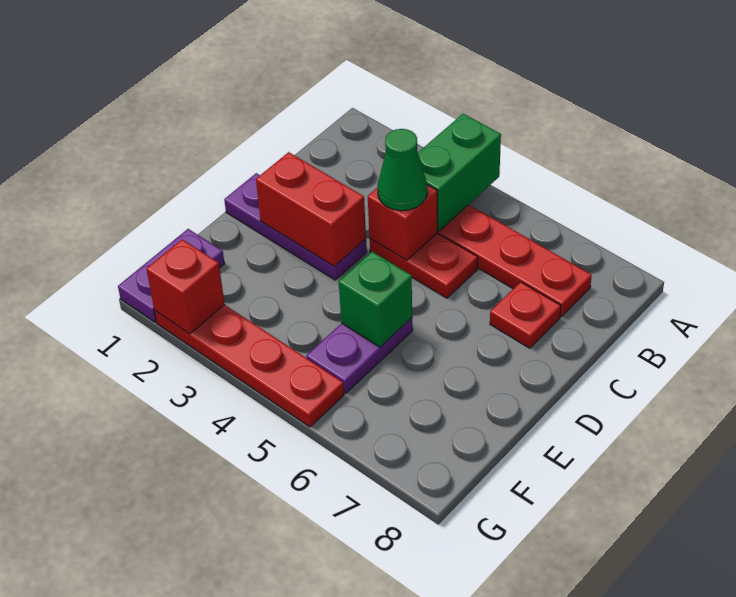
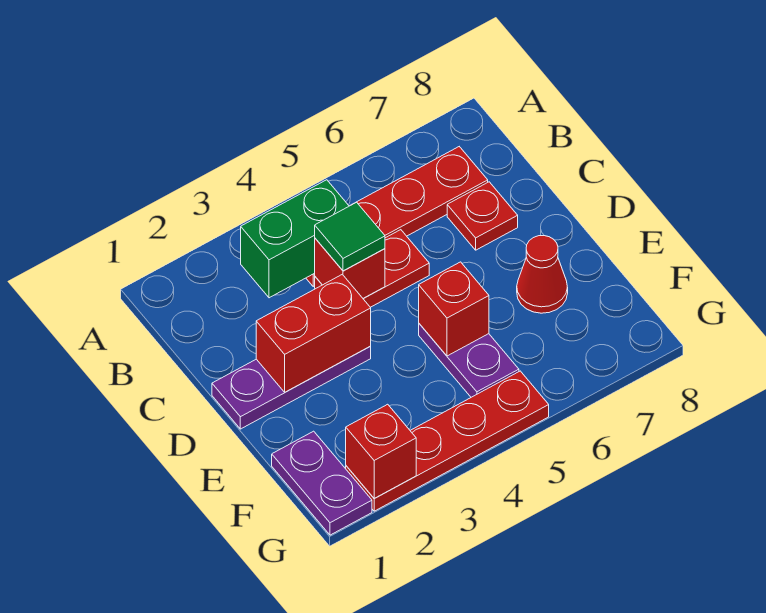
green brick A4:B4 level 2 -> green brick B3:B4 level 2
green cone C4 level 3 -> green tile C4 level 3
green brick E5 level 2 -> red brick E5 level 2
none -> red cone E7 level 1

